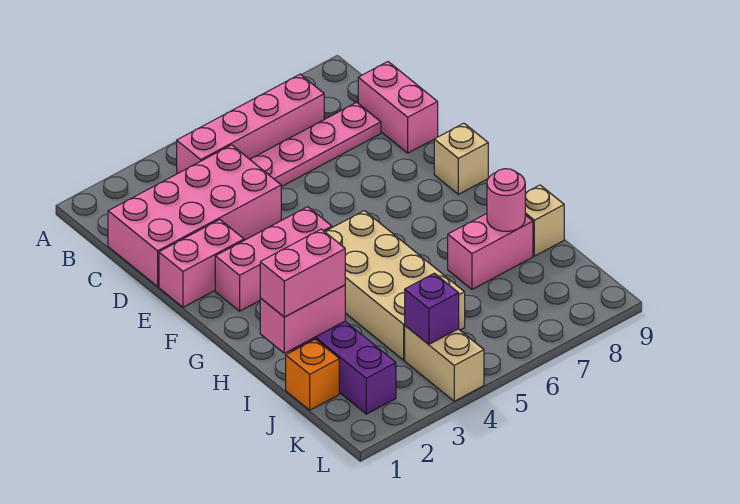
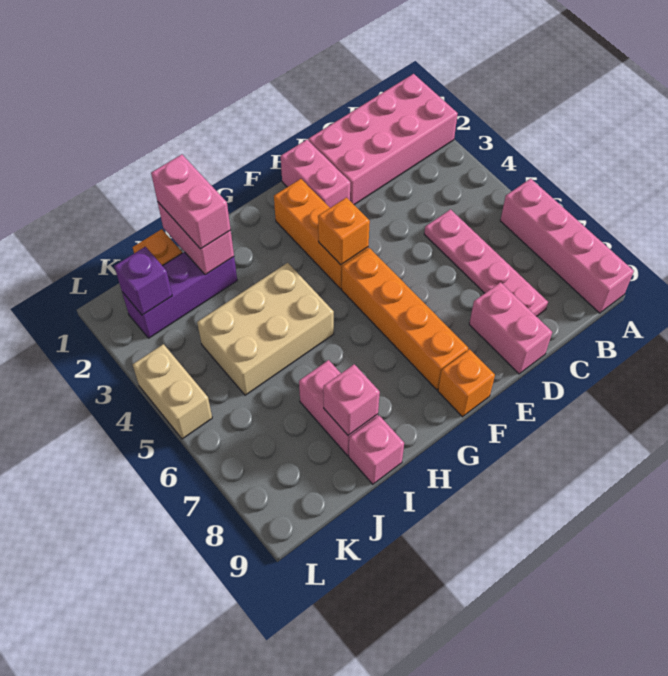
pink brick B4:B7 level 1 -> pink brick A6:A9 level 1
pink brick C1:D4 level 1 -> pink brick A1:D2 level 1
pink brick C9:D9 level 1 -> pink brick D8:D9 level 1
pink brick F2:F4 level 1 -> orange brick F2:F4 level 1
none -> orange brick F4 level 2
none -> orange brick F5:F8 level 1
tan brick F9 level 1 -> orange brick F9 level 1
tan brick G4:J5 level 1 -> tan brick H4:J5 level 1
pink round brick I8 level 2 -> pink brick I8 level 2
tan brick I9 level 1 -> pink brick I9 level 1
tan brick K4:L4 level 1 -> tan brick L4:L5 level 1
purple brick K4 level 2 -> purple brick K2 level 2

